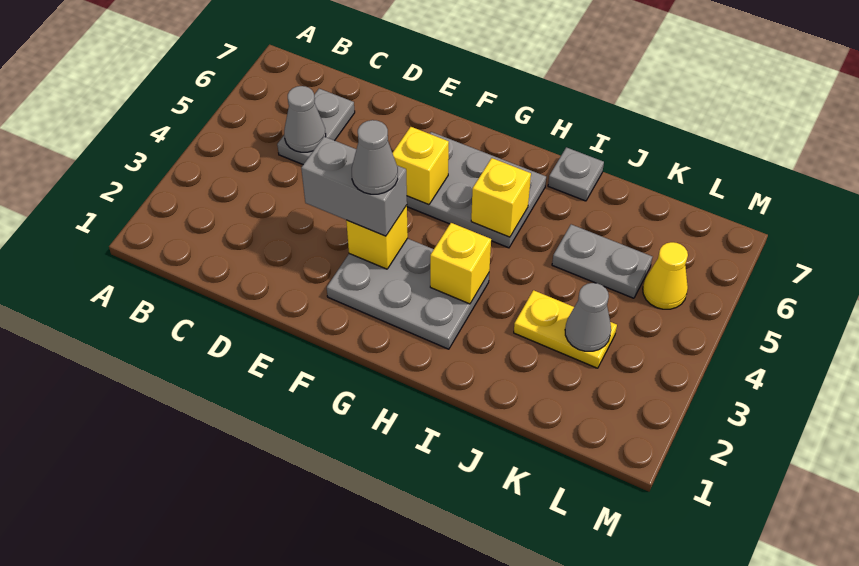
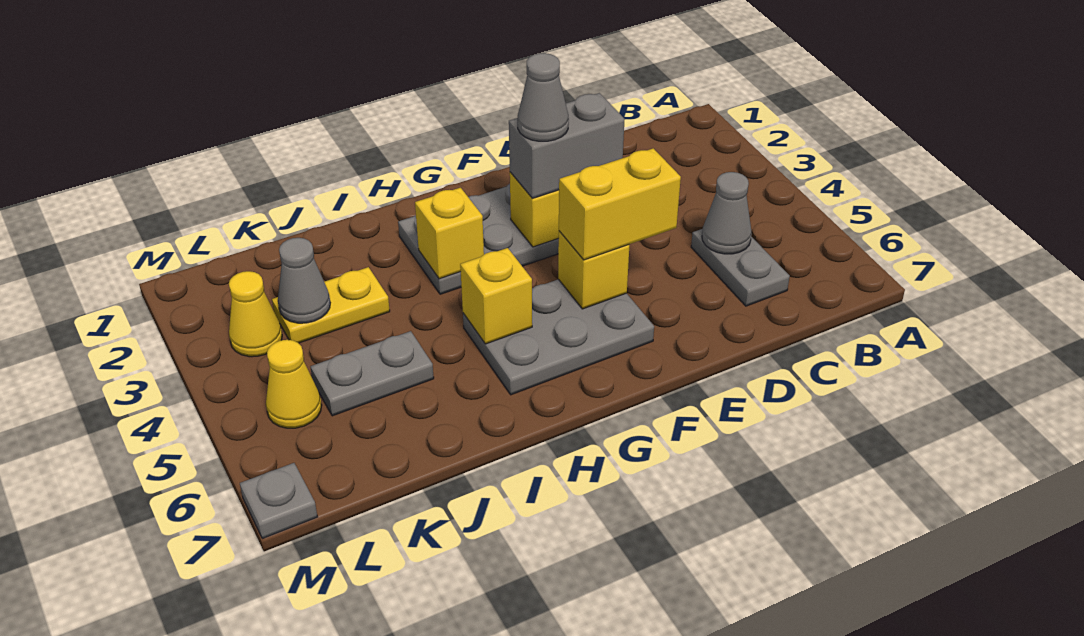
none -> yellow brick E5:F5 level 3
grey plate I7 level 1 -> grey plate M7 level 1
none -> yellow cone L3 level 1

